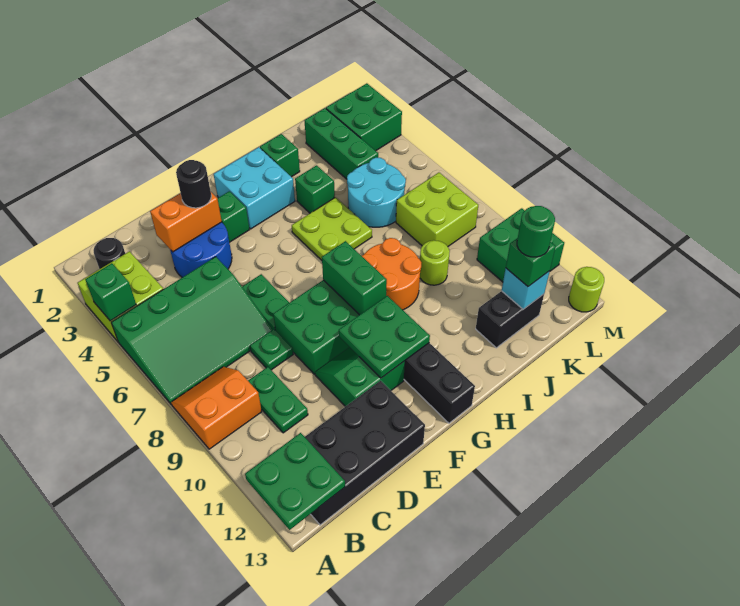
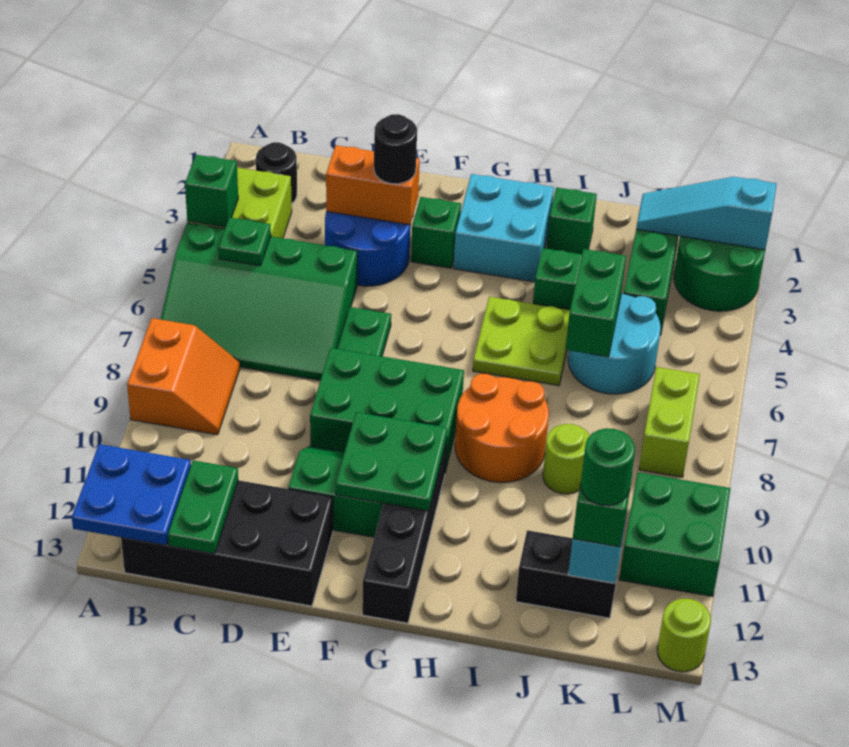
orange slope A8:B9 level 1 top 9 -> orange slope A8:B9 level 1 top A
green plate A12:B13 level 2 -> blue plate A12:B13 level 2
green plate C9:C10 level 1 -> green plate C12:C13 level 2
green plate D8 level 1 -> green plate B5 level 2
green brick G8:G9 level 2 -> green brick J5:J6 level 2
none -> cyan slope K2:M2 level 2 top M
lime brick K7:L8 level 1 -> lime brick L7:L8 level 1
green brick L2:M3 level 1 -> green round brick L2:M3 level 1

